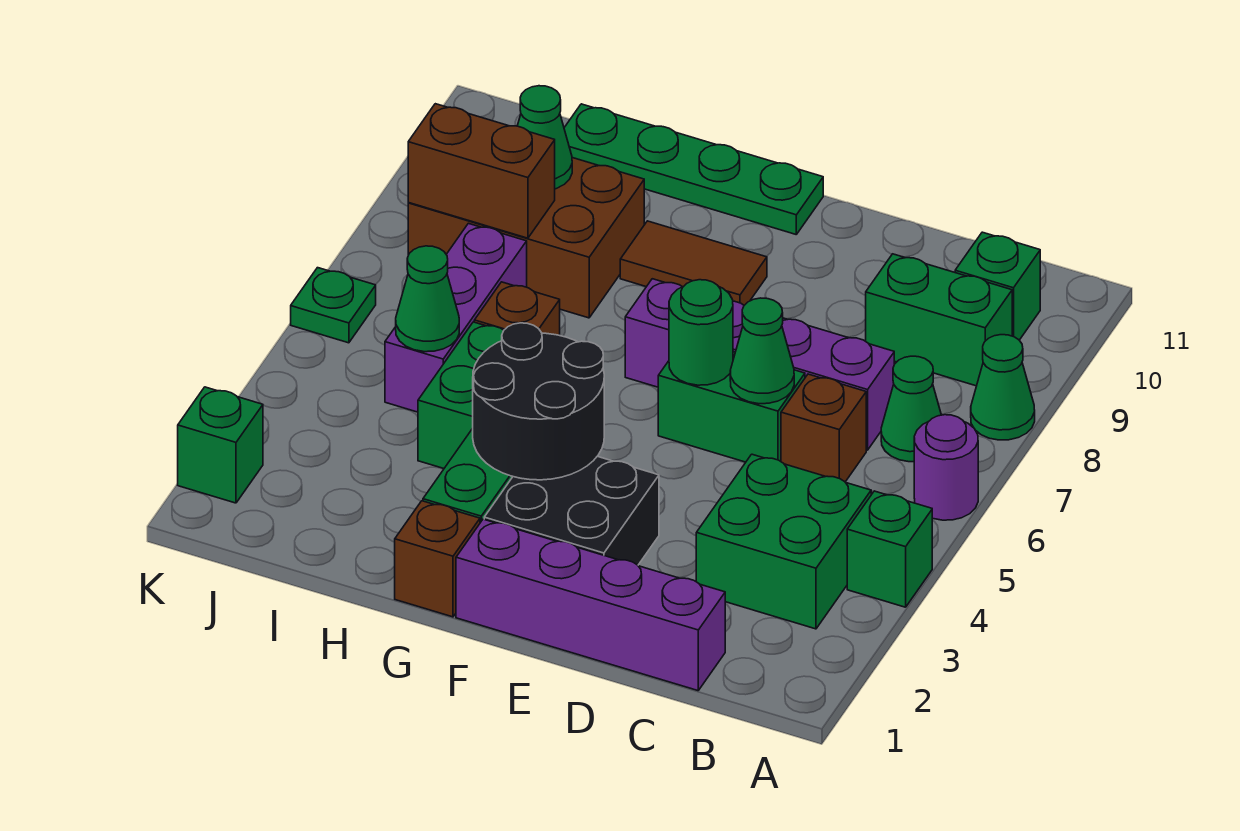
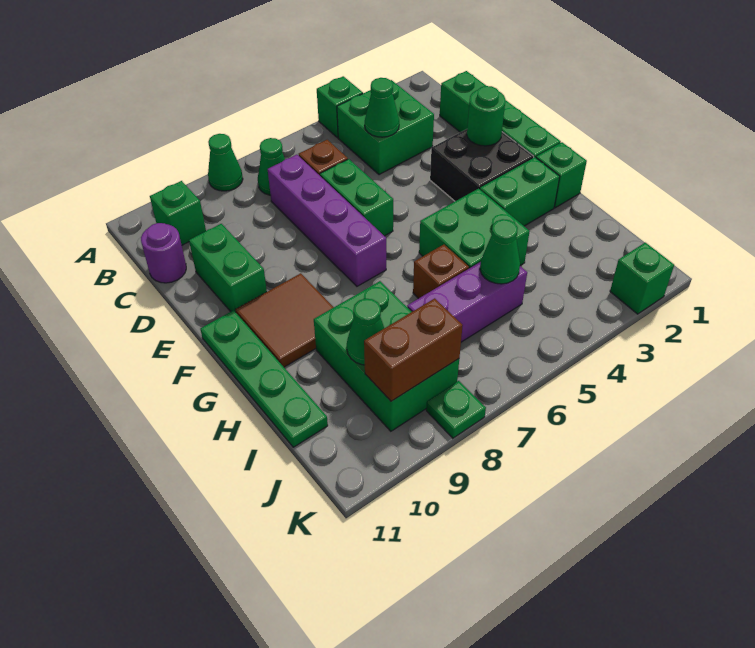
purple round brick A6 level 1 -> purple round brick C11 level 1
green brick B9:C9 level 1 -> green brick D10:E10 level 1
purple brick C1:F1 level 1 -> green brick C1:F1 level 1
green cone D6 level 2 -> green cone C4 level 2
green round brick E6 level 2 -> green round brick E2 level 2
black round brick F3:G4 level 2 -> none
brown tile F9:G9 level 1 -> brown tile F9:G10 level 1
brown brick G1 level 1 -> green brick G1 level 1
brown brick H8:J9 level 1 -> green brick H8:J9 level 1
brown brick I8:J8 level 2 -> brown brick J8:J9 level 2
green plate K6 level 1 -> green plate K8 level 1

